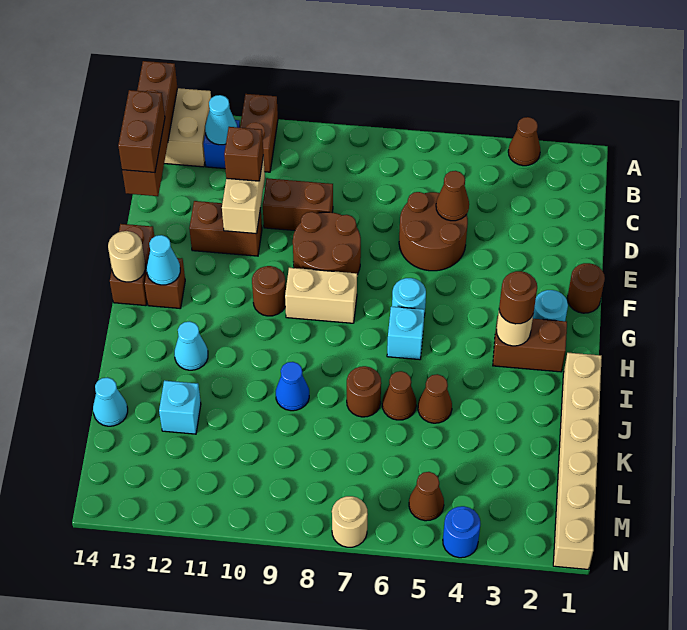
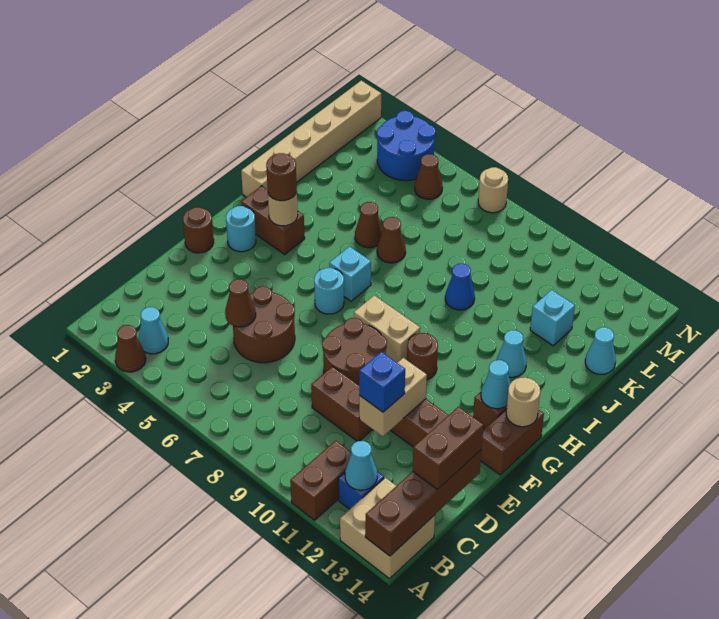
none -> cyan cone B3 level 1
brown brick D11 level 3 -> blue brick D11 level 3
brown round brick J7 level 1 -> none
blue round brick N4 level 1 -> blue round brick M3:N4 level 1

